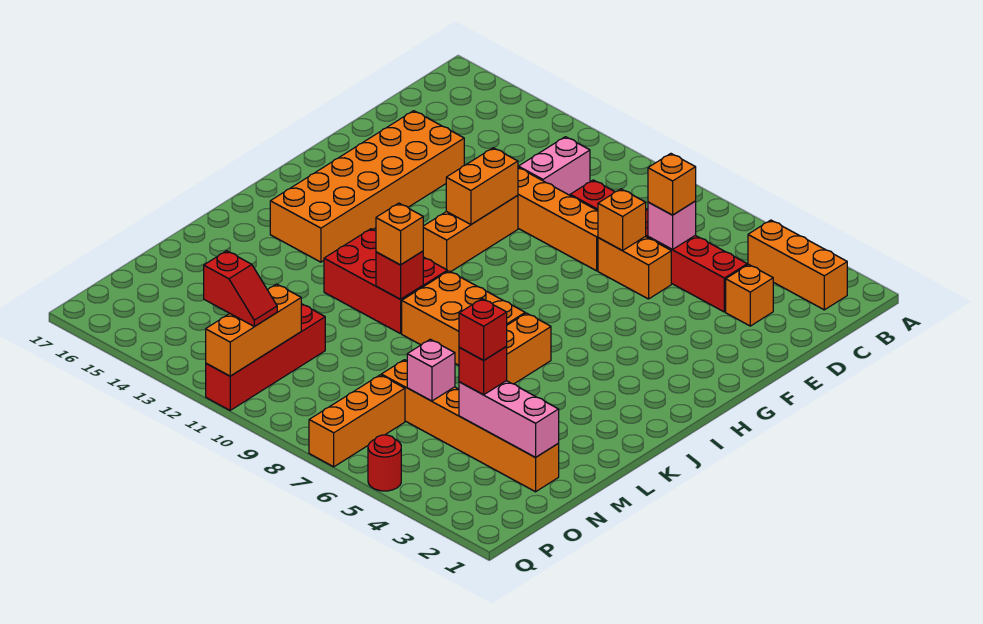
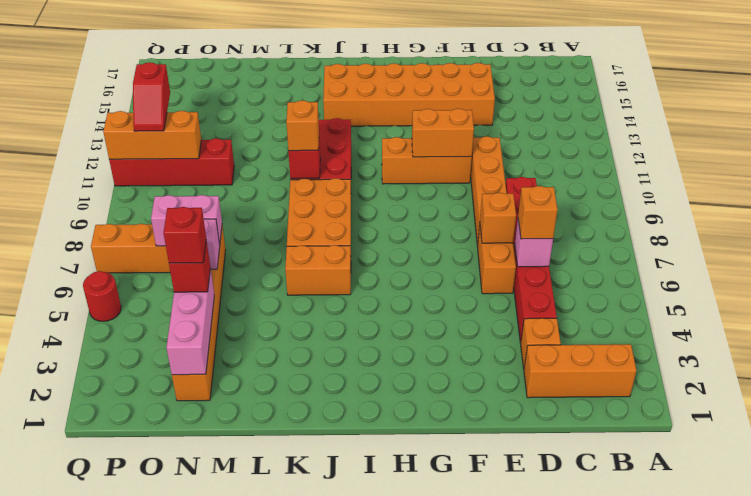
orange brick B2:B4 level 1 -> orange brick B2:D2 level 1
pink brick C11:D11 level 1 -> pink brick N7:O7 level 2

